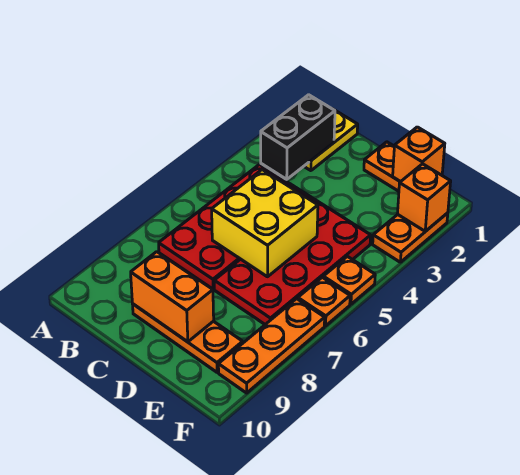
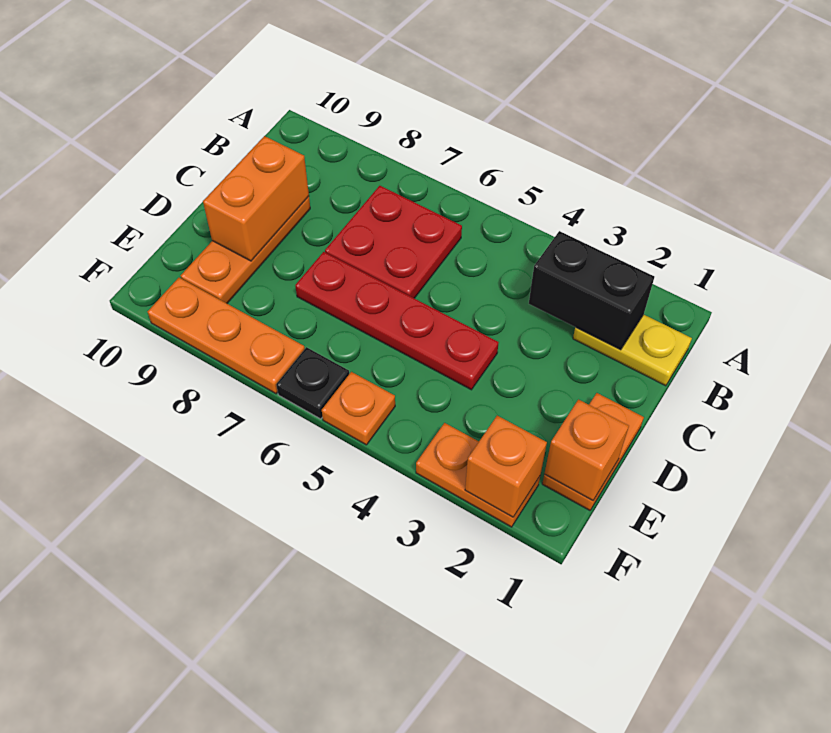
red plate B4:C7 level 1 -> red plate B6:C7 level 1
yellow brick C5:D6 level 2 -> none
red plate D4:E7 level 1 -> red plate D4:D7 level 1
orange plate F6 level 1 -> black plate F6 level 1

